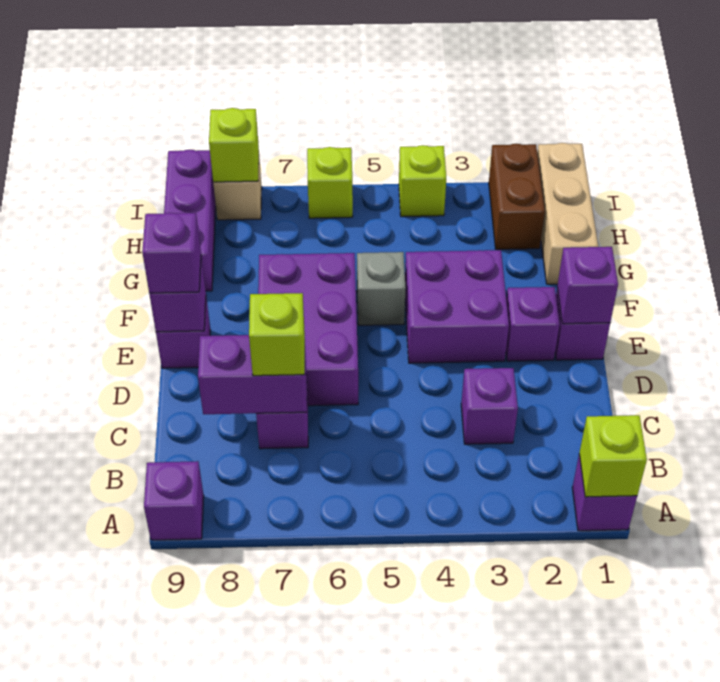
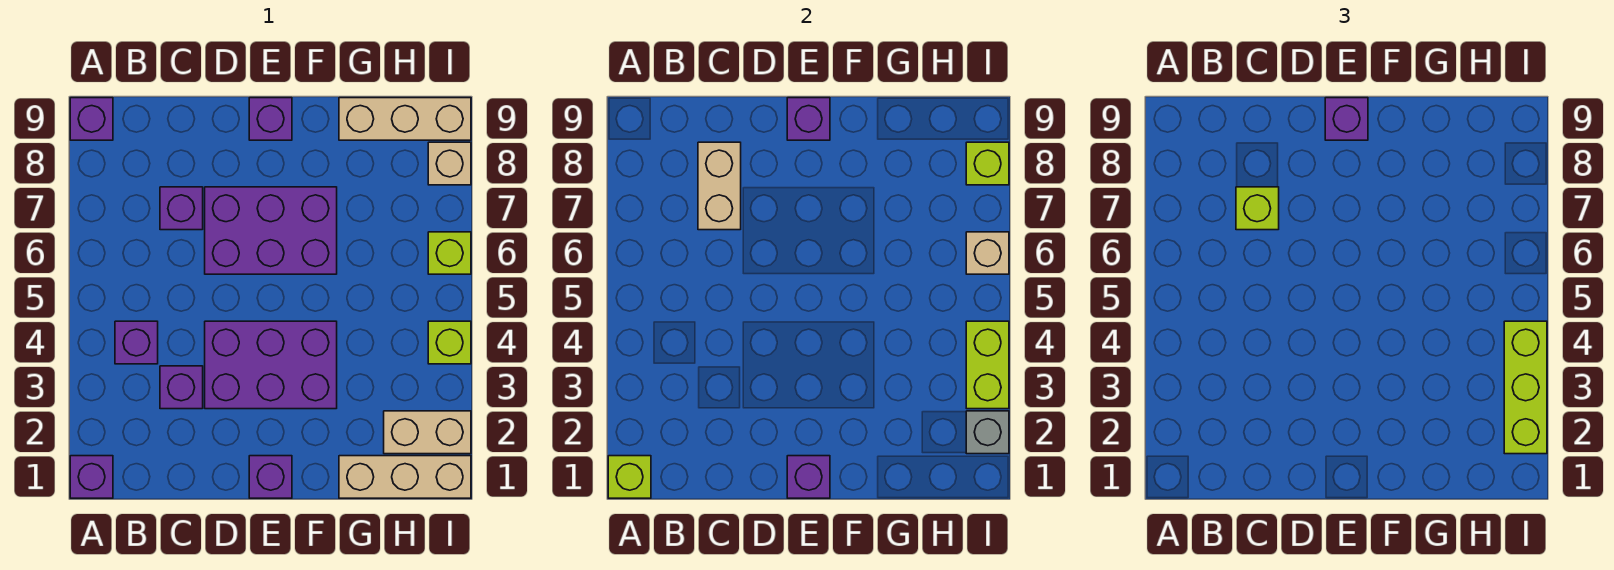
purple brick C7:C8 level 2 -> tan brick C7:C8 level 2
purple brick E2 level 1 -> purple brick B4 level 1
purple brick E3:F4 level 1 -> purple brick D3:F4 level 1
grey brick F5 level 1 -> grey brick I2 level 2
purple brick G9:I9 level 1 -> tan brick G9:I9 level 1
brown brick H2:I2 level 1 -> tan brick H2:I2 level 1
none -> lime brick I2:I4 level 3
none -> lime brick I3:I4 level 2
none -> tan brick I6 level 2

